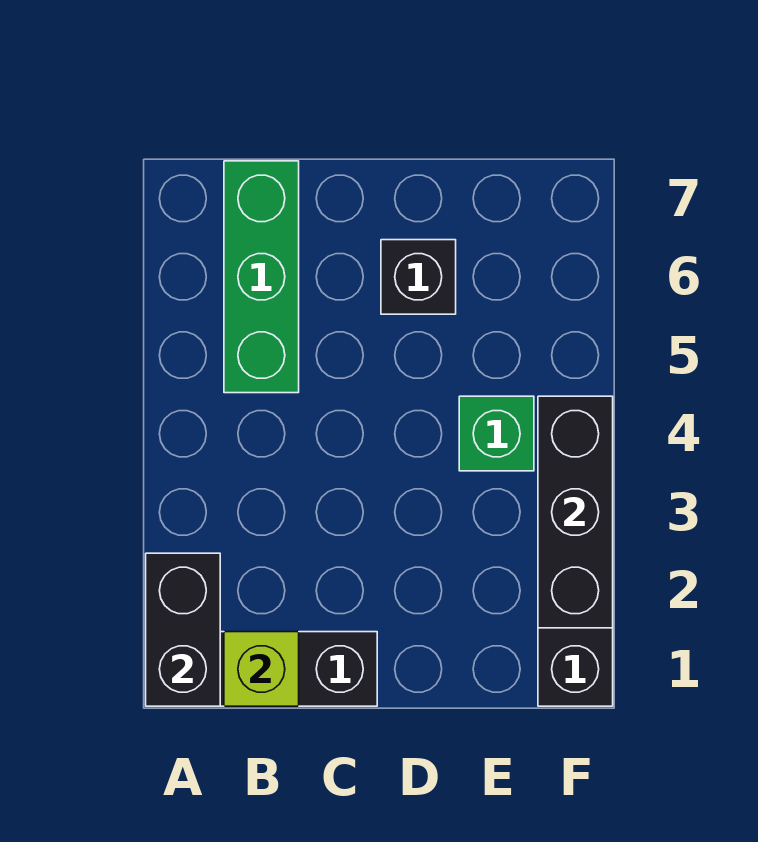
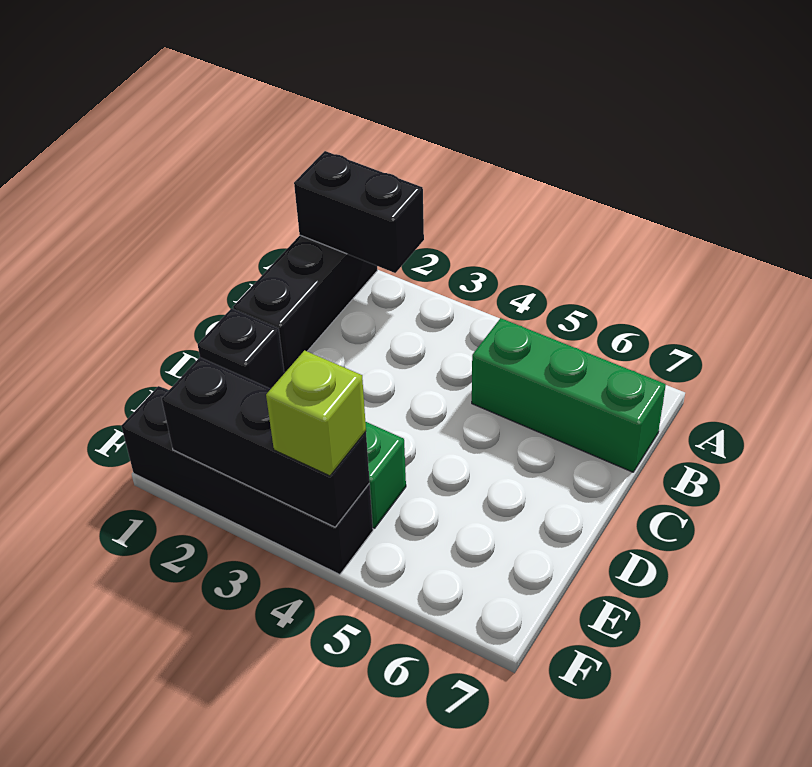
lime brick B1 level 2 -> lime brick F4 level 3
black brick D6 level 1 -> black brick D1 level 1

